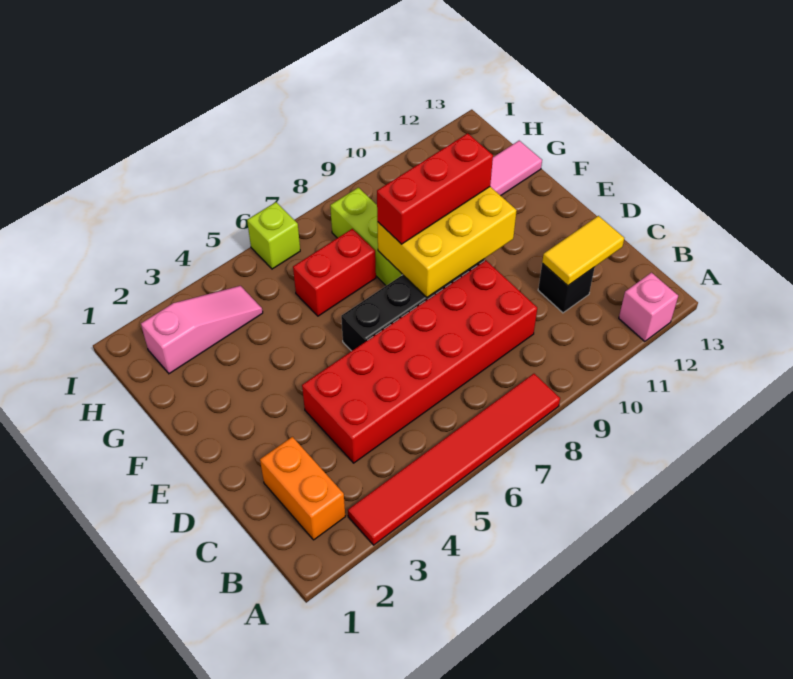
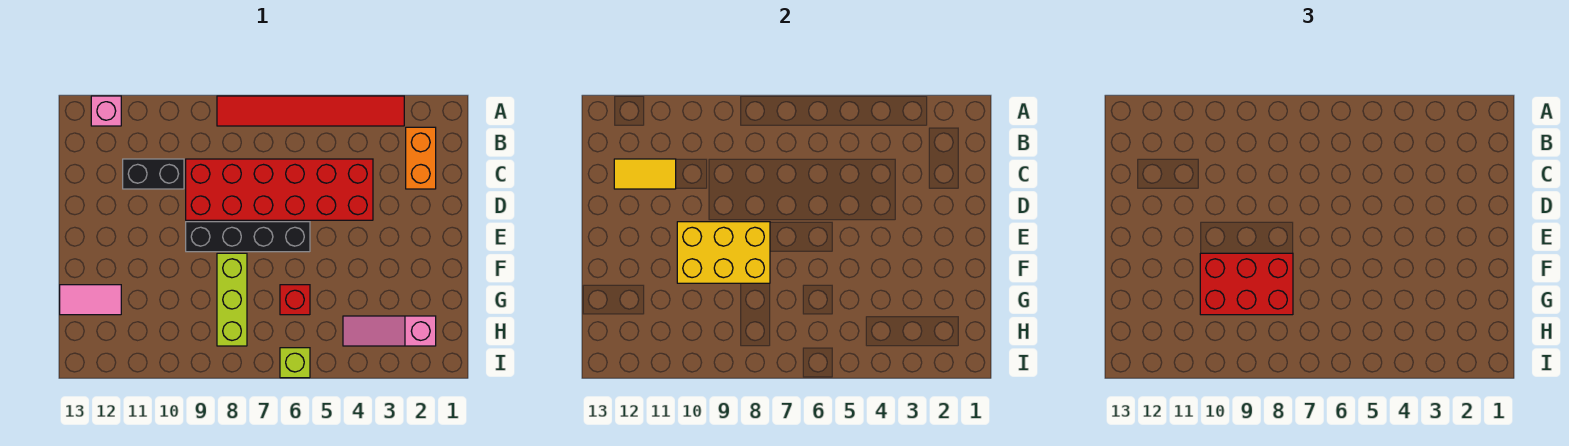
black brick C11 level 1 -> black brick C10:C11 level 1
red brick F8:F10 level 3 -> red brick F8:G10 level 3
red brick G6:G7 level 1 -> red brick G6 level 1

